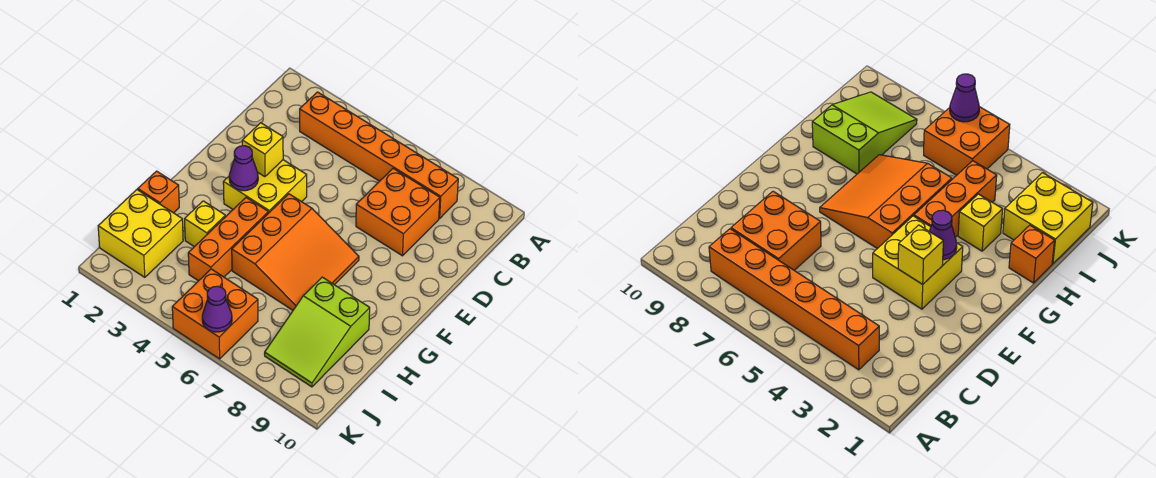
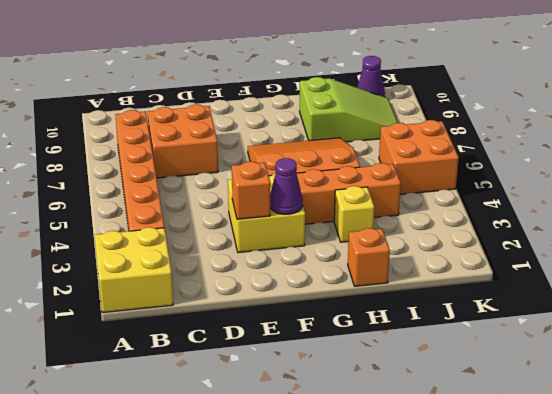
yellow brick E3 level 2 -> orange brick E3 level 2
yellow brick I1:J2 level 1 -> yellow brick A1:B2 level 1
purple cone K6 level 2 -> purple cone J10 level 1

